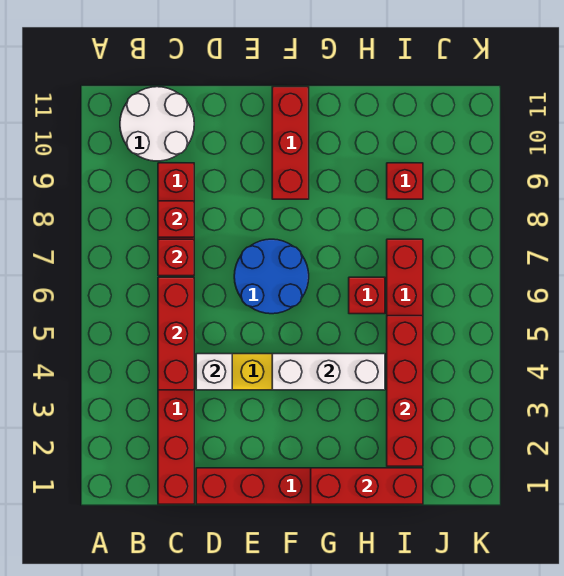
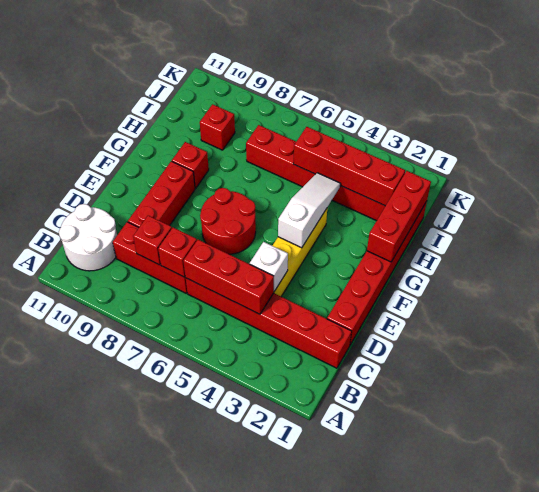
blue round brick E6:F7 level 1 -> red round brick E6:F7 level 1
white brick F4:H4 level 2 -> white slope F4:H4 level 2 top F
red brick F9:F11 level 1 -> red brick D9:F9 level 1
red brick H6 level 1 -> red brick G9 level 1

